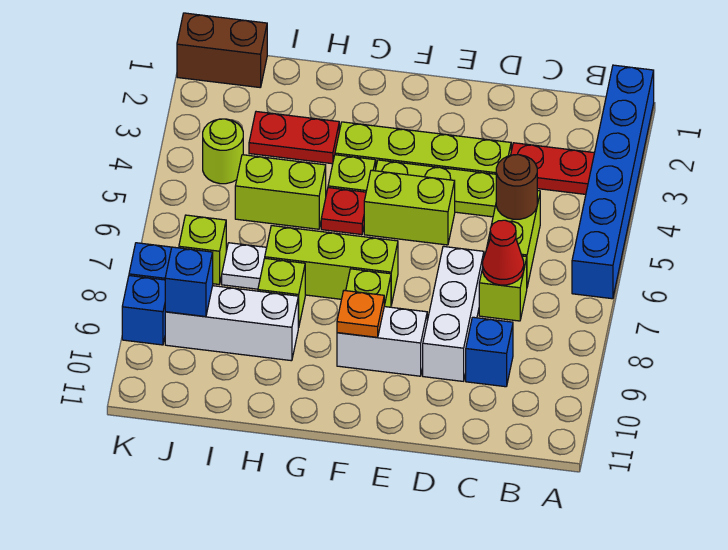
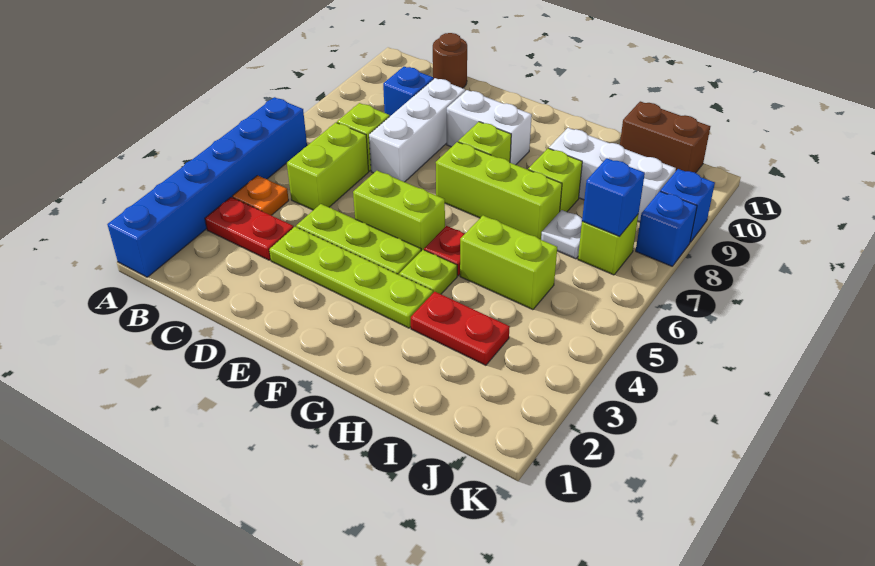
brown round brick C5 level 2 -> brown round brick C11 level 1
red cone C7 level 2 -> none
orange plate F9 level 2 -> orange plate B4 level 1
brown brick J1:K1 level 1 -> brown brick I11:J11 level 1
lime round brick J4 level 1 -> none
blue brick J9 level 2 -> blue brick J7 level 2

